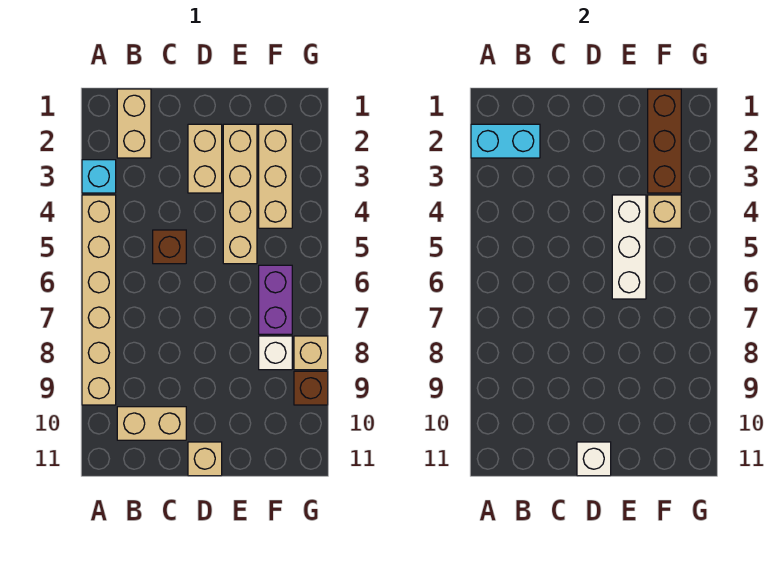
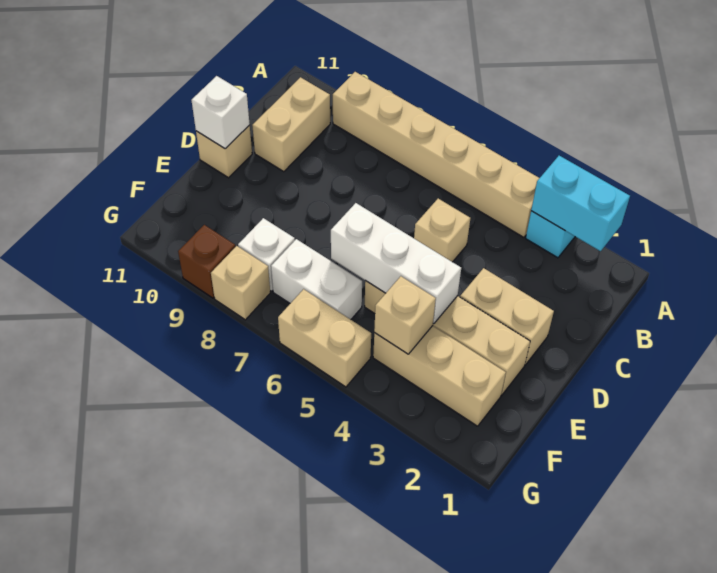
cyan brick A2:B2 level 2 -> cyan brick A2:A3 level 2
tan brick B1:B2 level 1 -> tan brick G5:G6 level 1
brown brick C5 level 1 -> tan brick C5 level 1
brown brick F1:F3 level 2 -> none
purple brick F6:F7 level 1 -> white brick F6:F7 level 1

